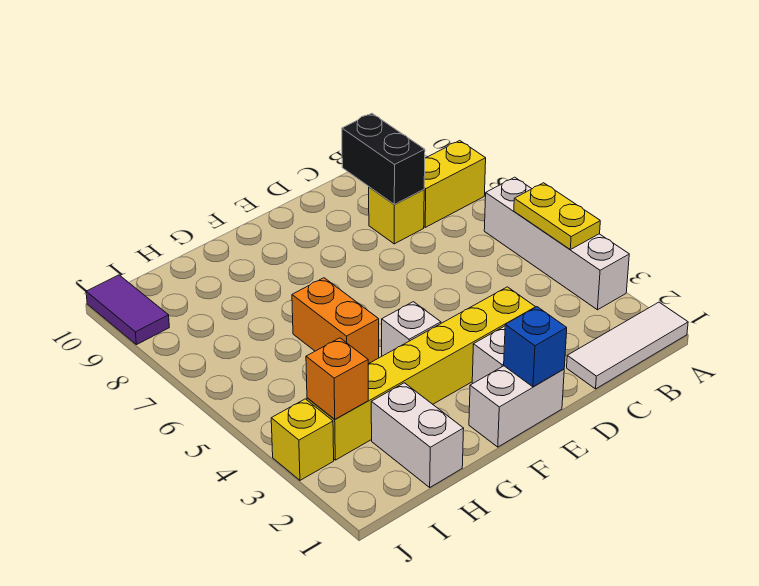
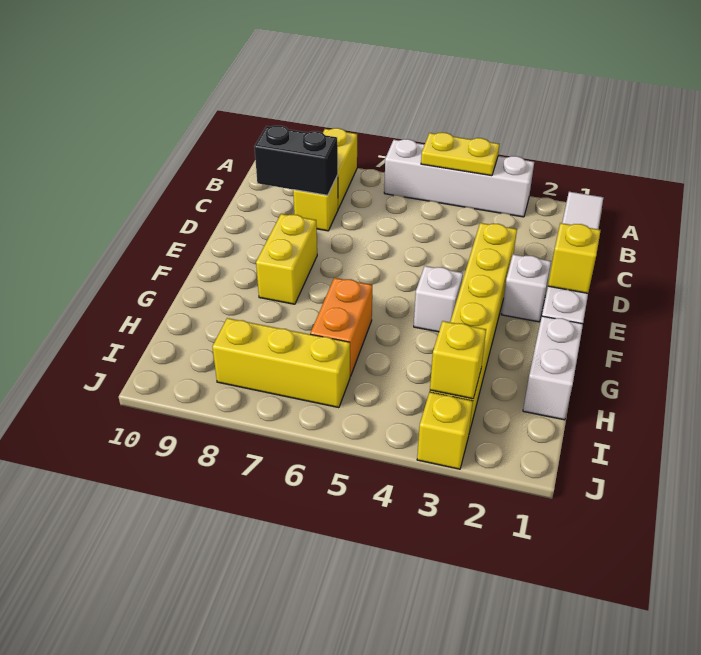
blue brick E1 level 2 -> yellow brick E1 level 2
none -> yellow brick E8:F8 level 1
orange brick G5:G6 level 1 -> orange brick G6:H6 level 1
white brick H1:H2 level 1 -> white brick G1:H1 level 1
orange brick I3 level 2 -> yellow brick I3 level 2
none -> yellow brick I6:I8 level 1
purple tile J9:J10 level 1 -> none

